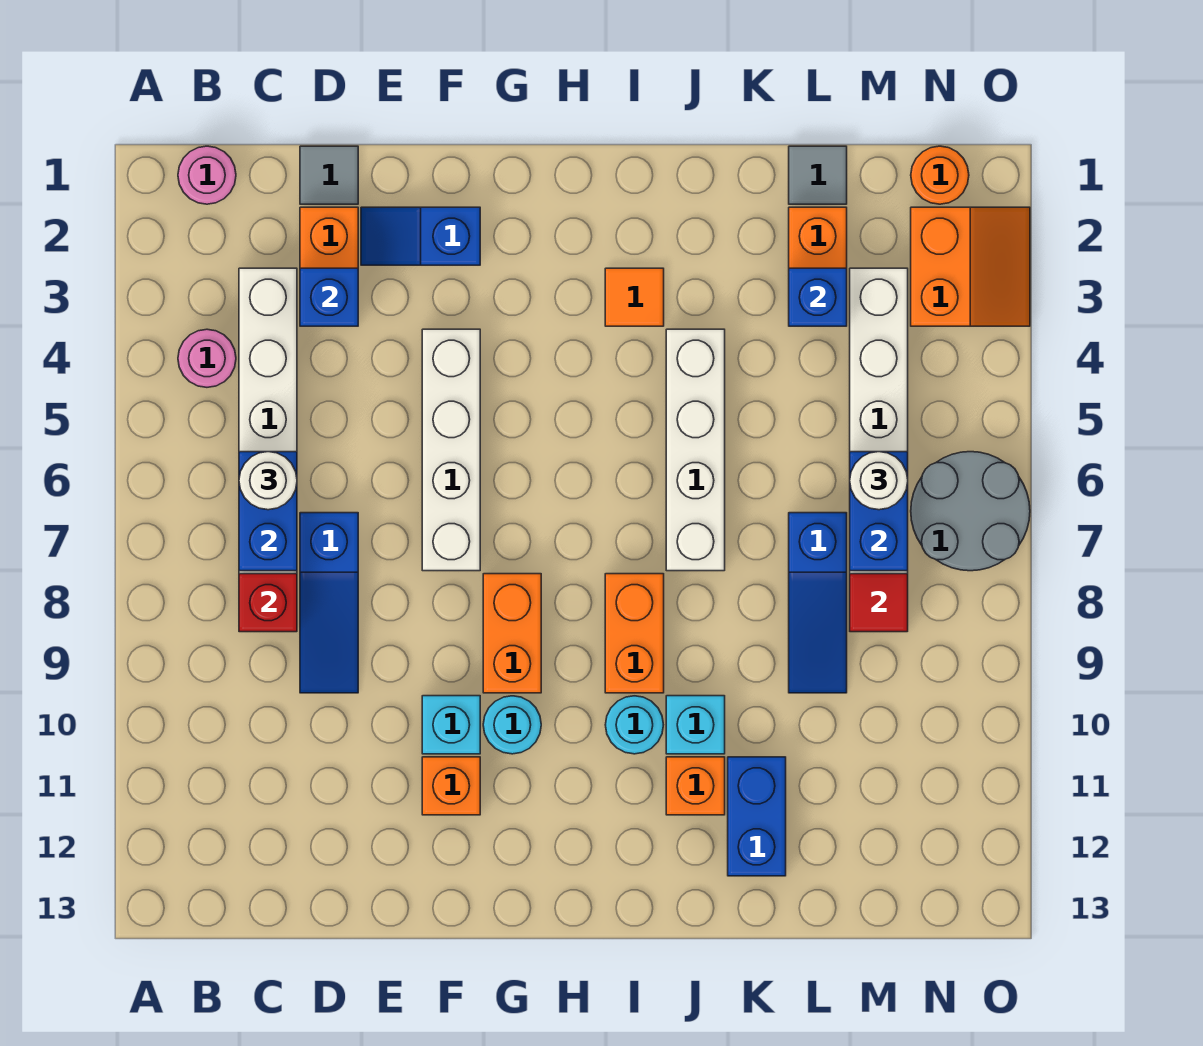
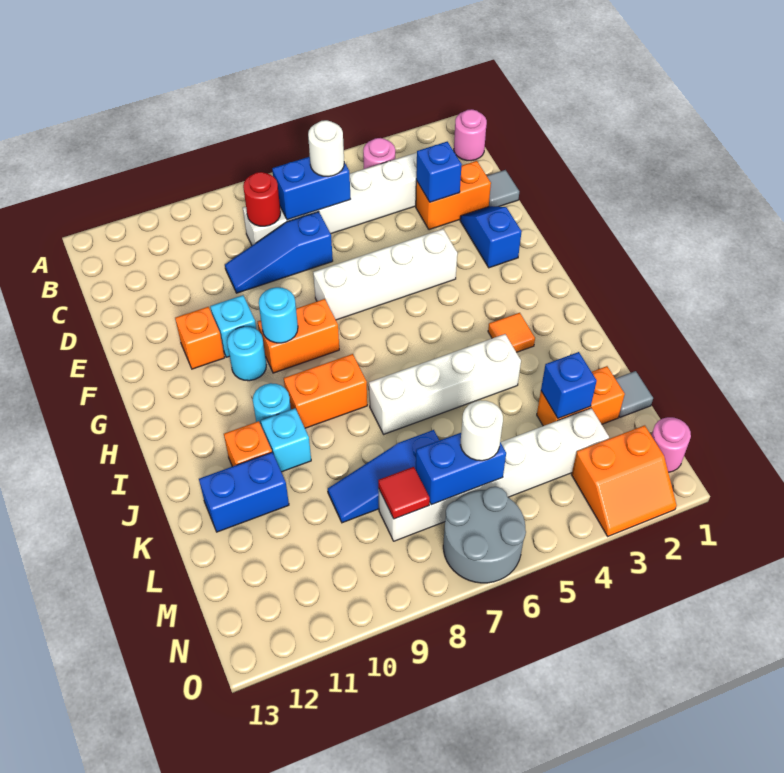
red brick C8 level 2 -> red round brick C8 level 2
none -> cyan round brick G9 level 2
orange round brick N1 level 1 -> pink round brick N1 level 1

